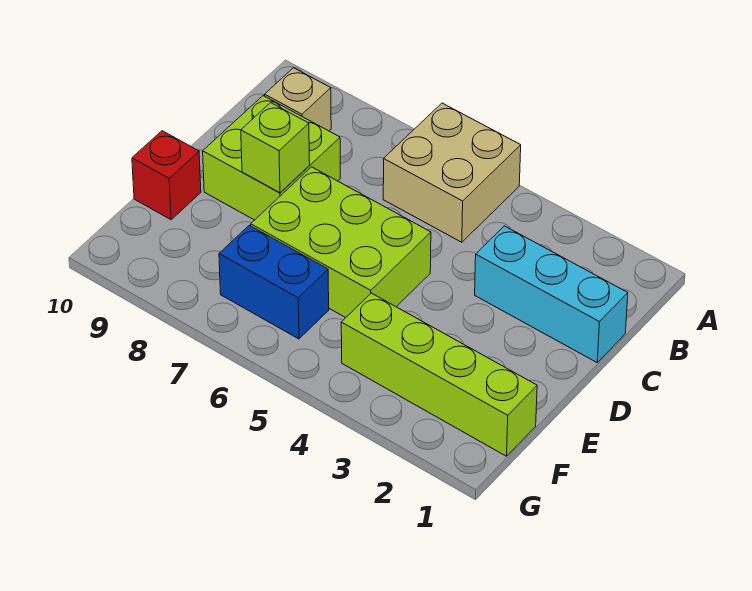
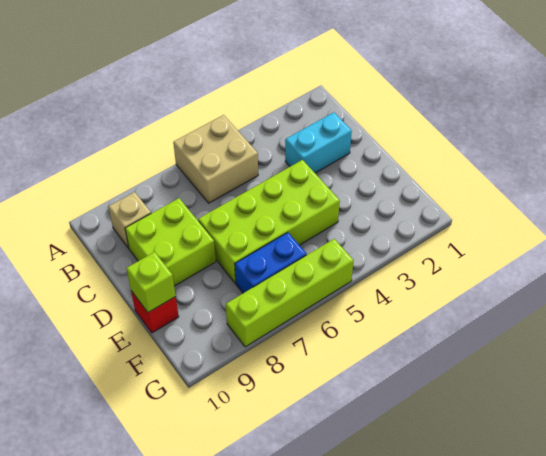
cyan brick C1:C3 level 1 -> cyan brick C2:C3 level 1
lime brick D5:E7 level 1 -> lime brick D4:E7 level 1
lime brick D8 level 2 -> lime brick E10 level 2
lime brick F1:F4 level 1 -> lime brick G5:G8 level 1

